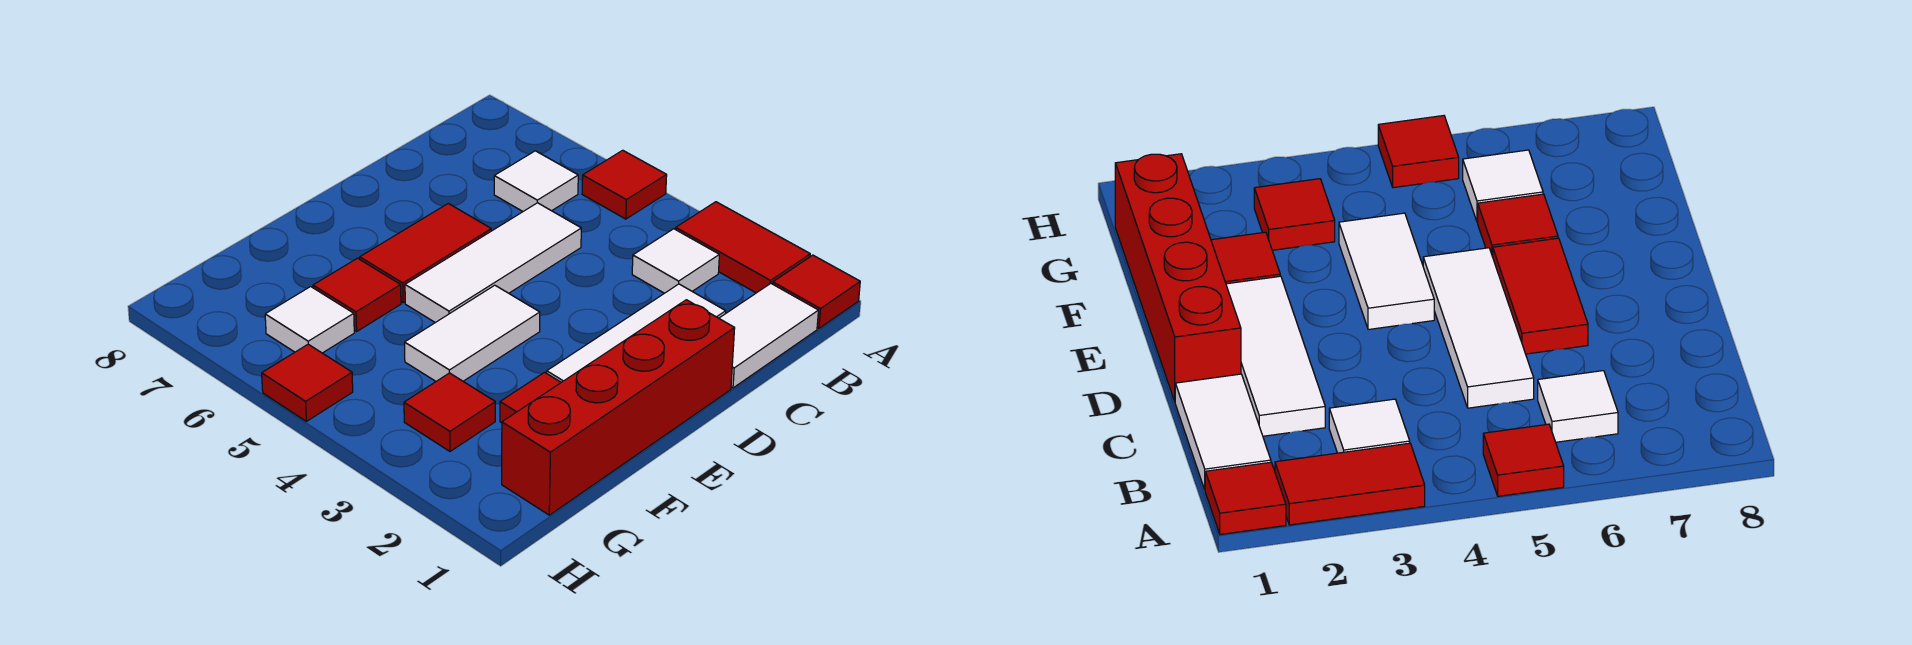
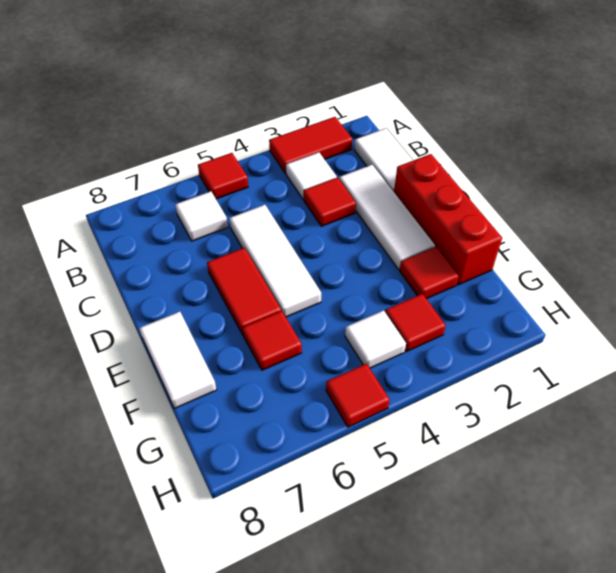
red tile A1 level 1 -> red tile C3 level 1
red brick D1:G1 level 1 -> red brick D1:F1 level 1
white tile E4:F4 level 1 -> white tile E8:F8 level 1
white tile G6 level 1 -> white tile G4 level 1

